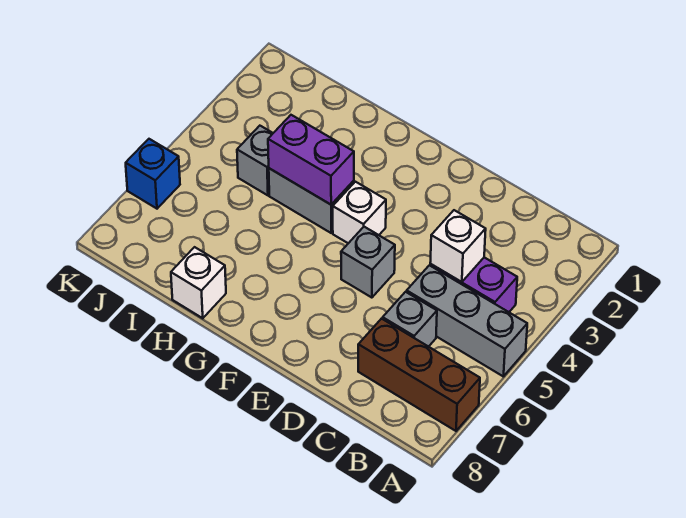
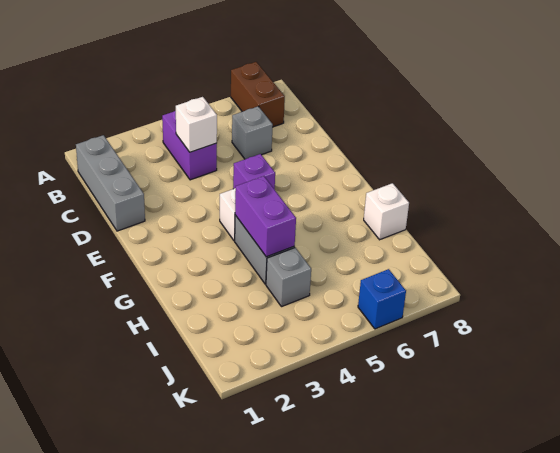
grey brick A5:C5 level 1 -> grey brick B1:D1 level 1
brown brick A7:C7 level 1 -> brown brick A7:B7 level 1
grey brick E5 level 1 -> purple brick E5 level 1

